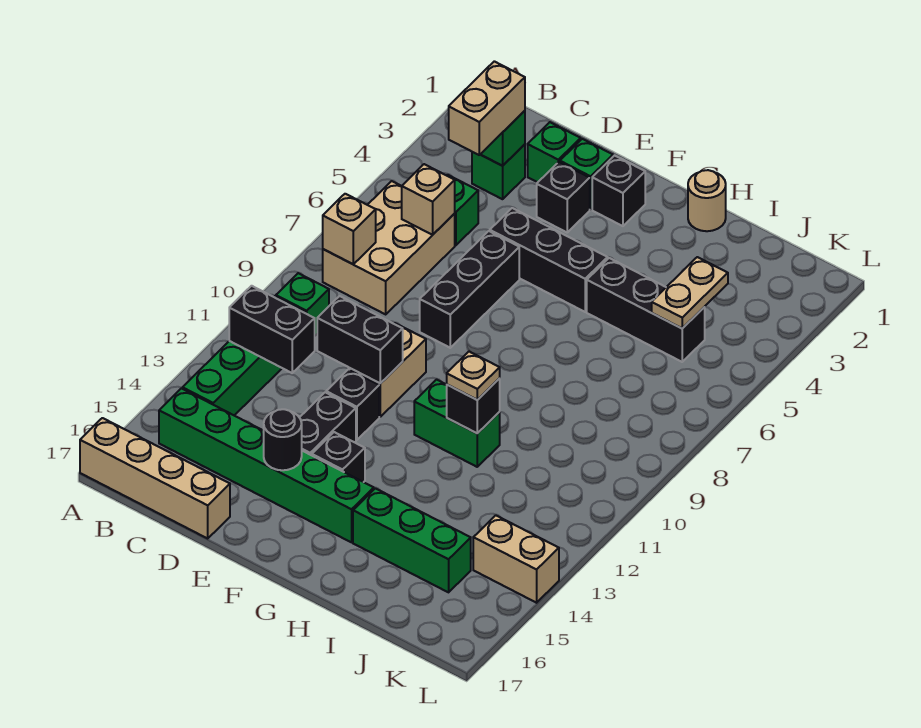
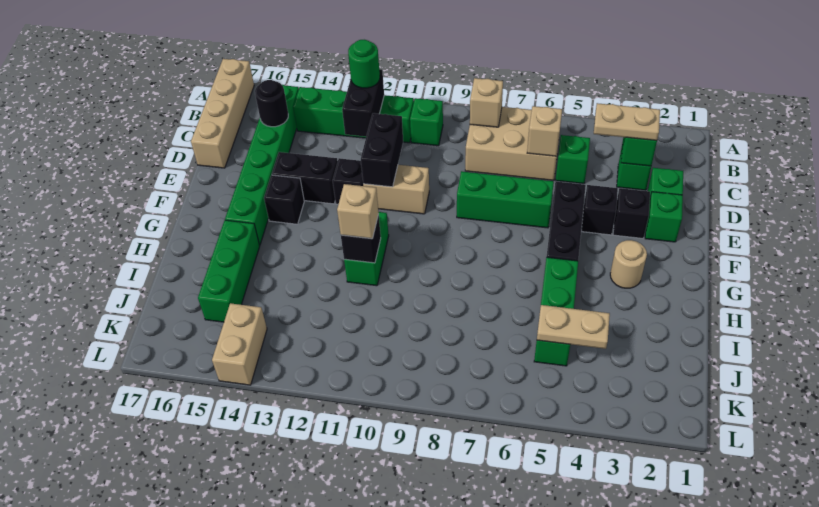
none -> green round brick B12 level 3
tan brick C3:C4 level 3 -> tan plate C3:C4 level 3
black brick E6:E8 level 1 -> green brick E6:E8 level 1
black round brick E15 level 2 -> black round brick C15 level 2
black brick F2 level 1 -> black brick E4 level 1
tan round brick H1 level 1 -> tan round brick G3 level 1
black brick H5:J5 level 1 -> green brick H5:J5 level 1
tan plate H11 level 3 -> tan brick H11 level 3

